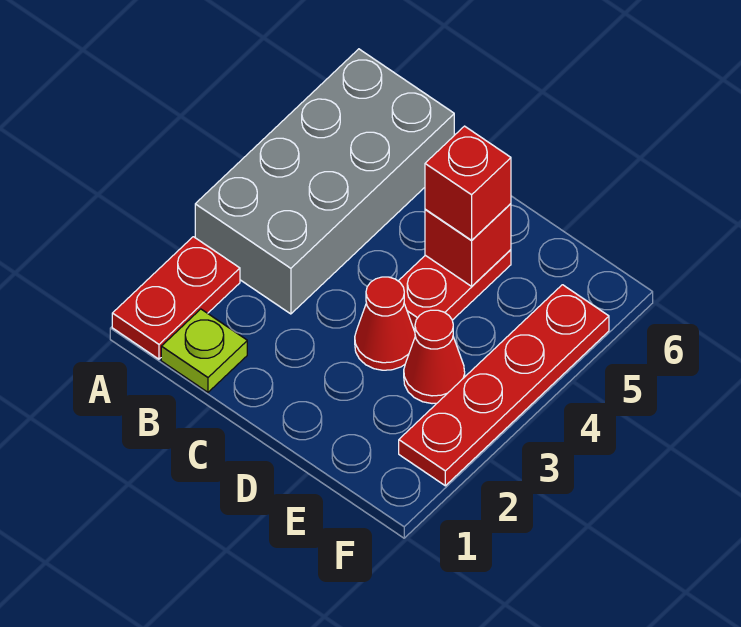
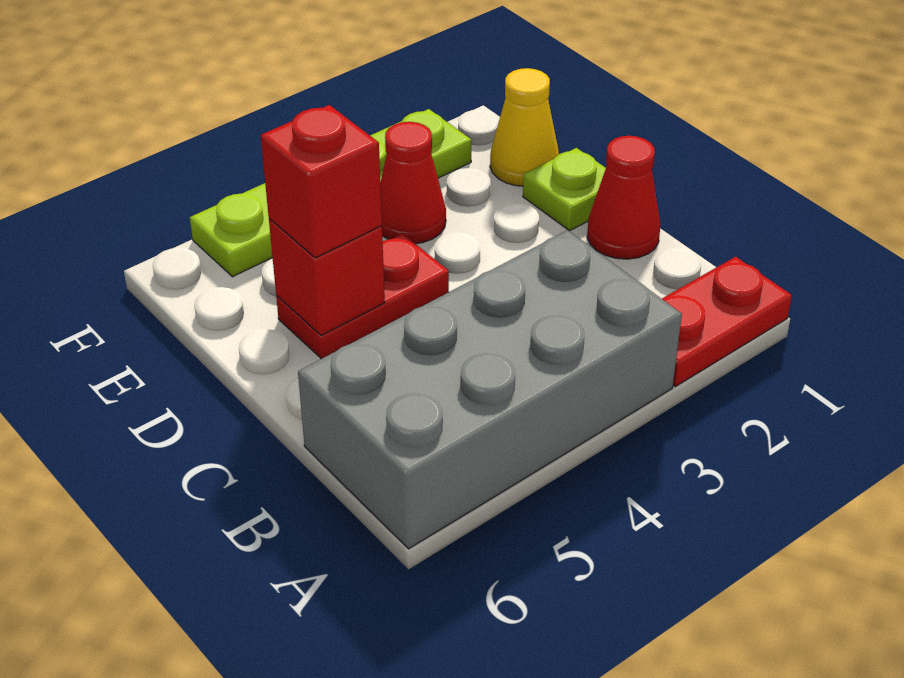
lime plate B1 level 1 -> lime plate D1 level 1
red cone D3 level 1 -> red cone C1 level 1
none -> yellow cone E1 level 1
red plate F2:F5 level 1 -> lime plate F2:F5 level 1

